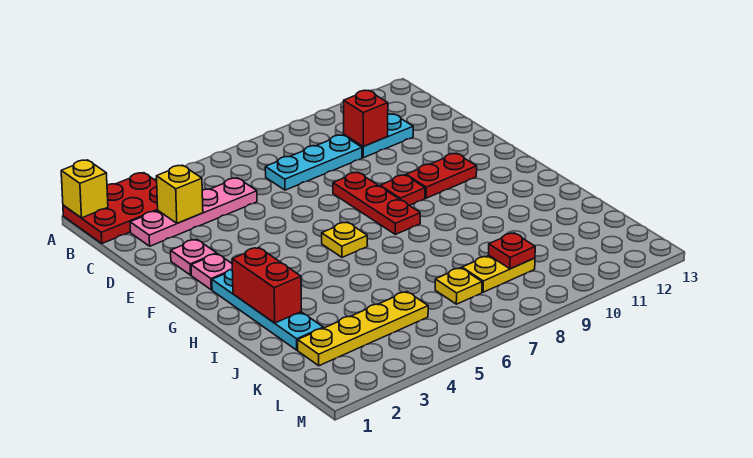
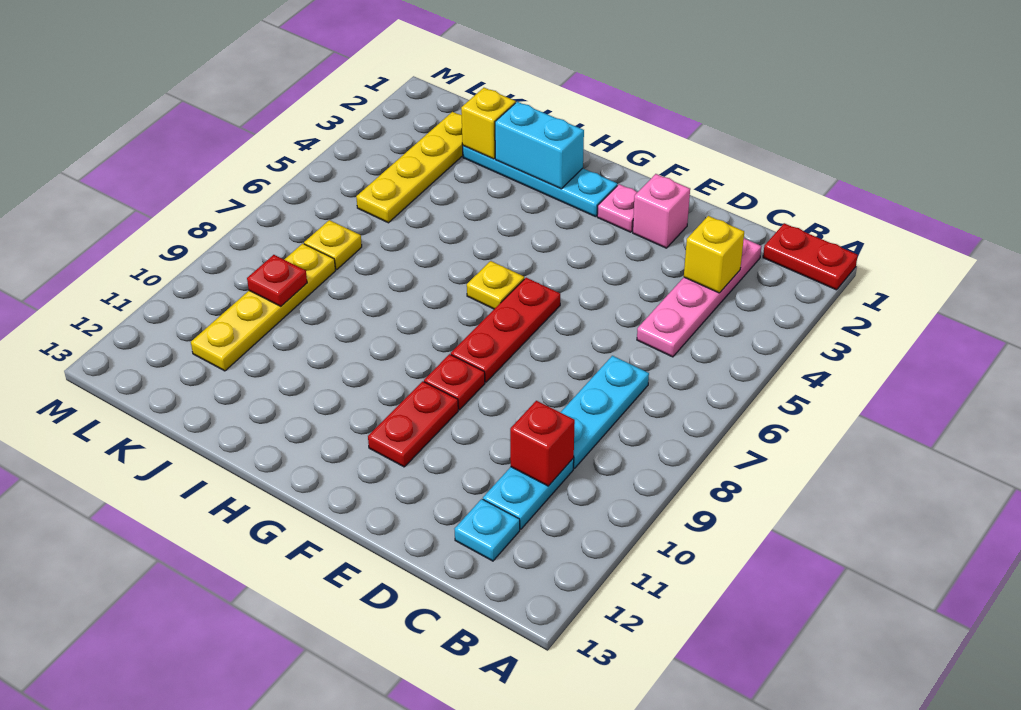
red plate A1:B3 level 1 -> red plate A1:B1 level 1
yellow brick A1 level 2 -> yellow brick J2 level 2
none -> cyan plate C12 level 1
pink plate E2 level 1 -> pink brick E2 level 1
red plate E8:G8 level 1 -> red plate F6:F8 level 1
red brick H2:I2 level 2 -> cyan brick H2:I2 level 2
yellow plate K8:K9 level 1 -> yellow plate K8:K11 level 1

